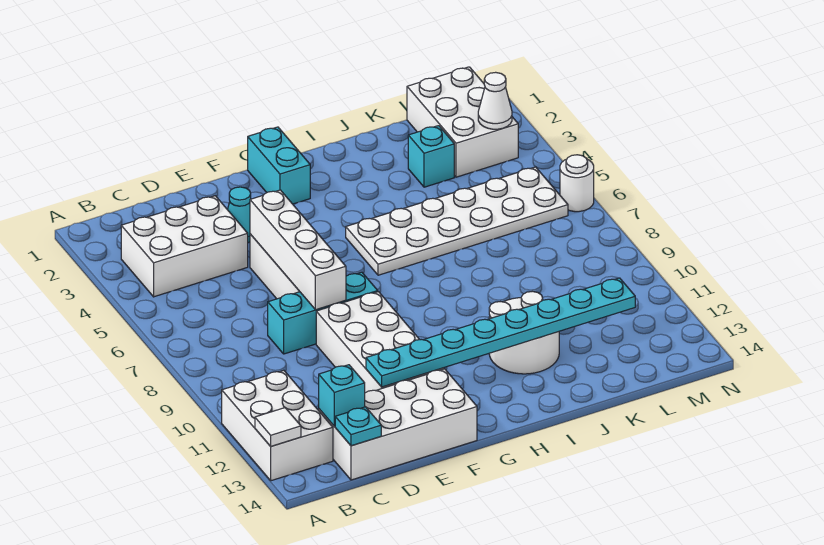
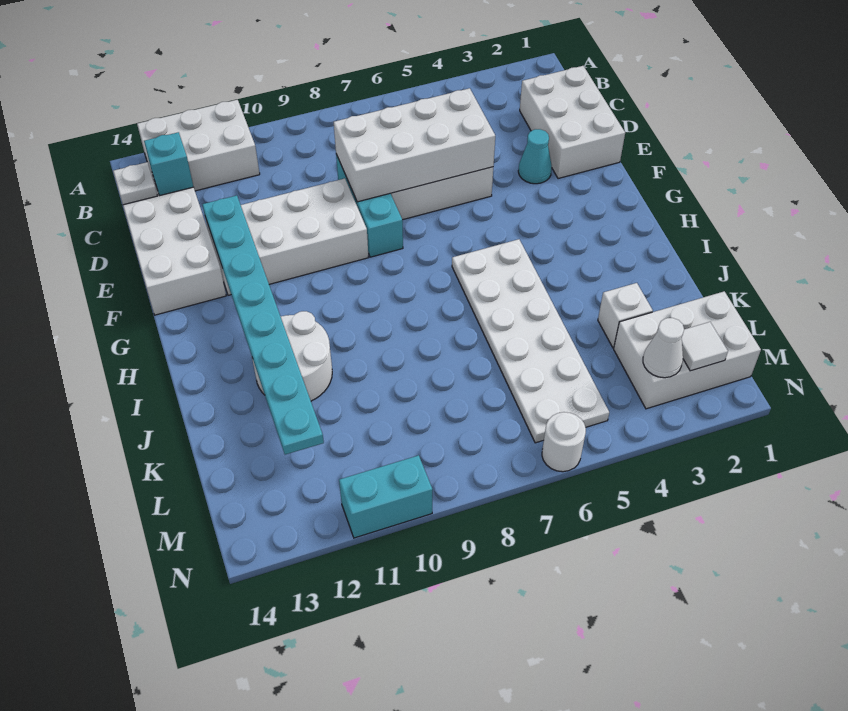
white tile A13 level 2 -> white tile M2 level 2
white brick B3:D4 level 1 -> white brick C1:E2 level 1
cyan plate C14 level 2 -> white plate C14 level 2
white brick E5:E8 level 2 -> white brick D5:E8 level 2
cyan brick G1:G2 level 1 -> cyan brick N10:N11 level 1
cyan brick K3 level 1 -> white brick K3 level 1

